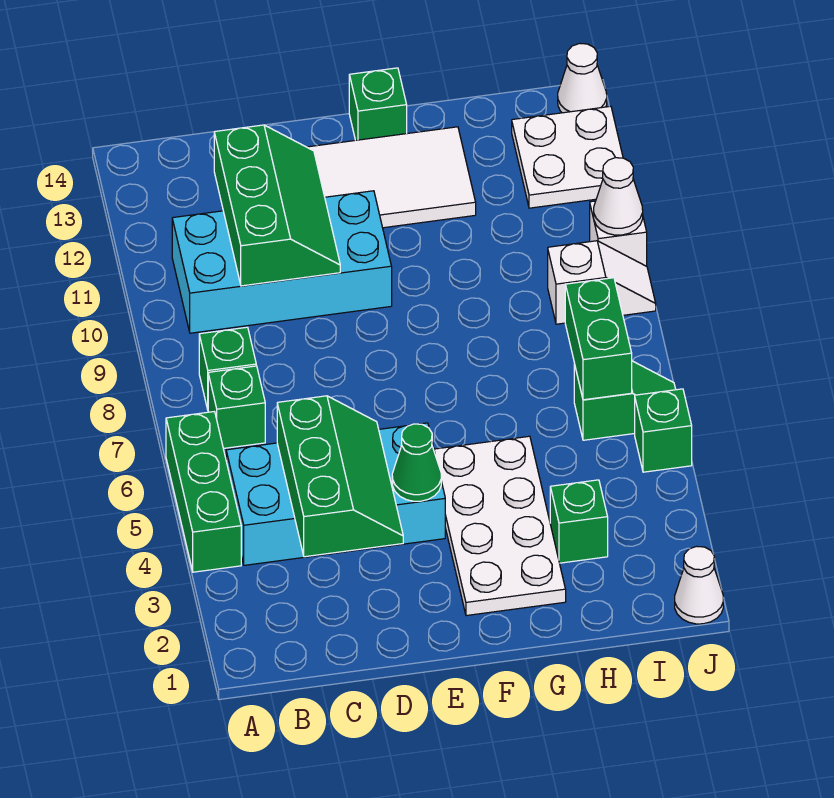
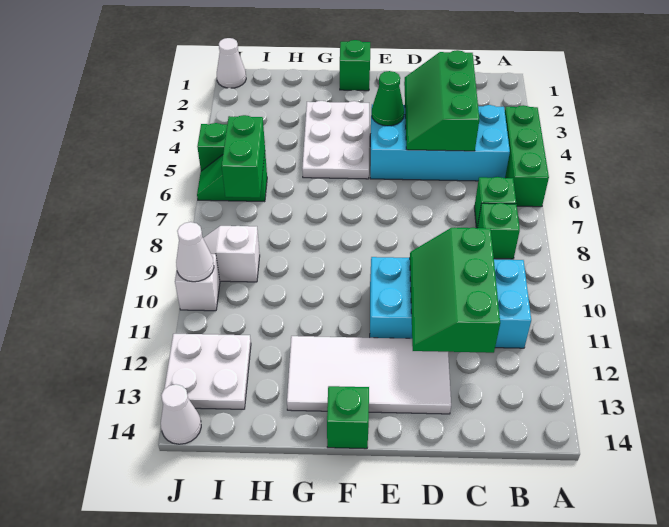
white plate F2:G5 level 1 -> white plate F3:G5 level 1
green brick H3 level 1 -> green brick F1 level 1

